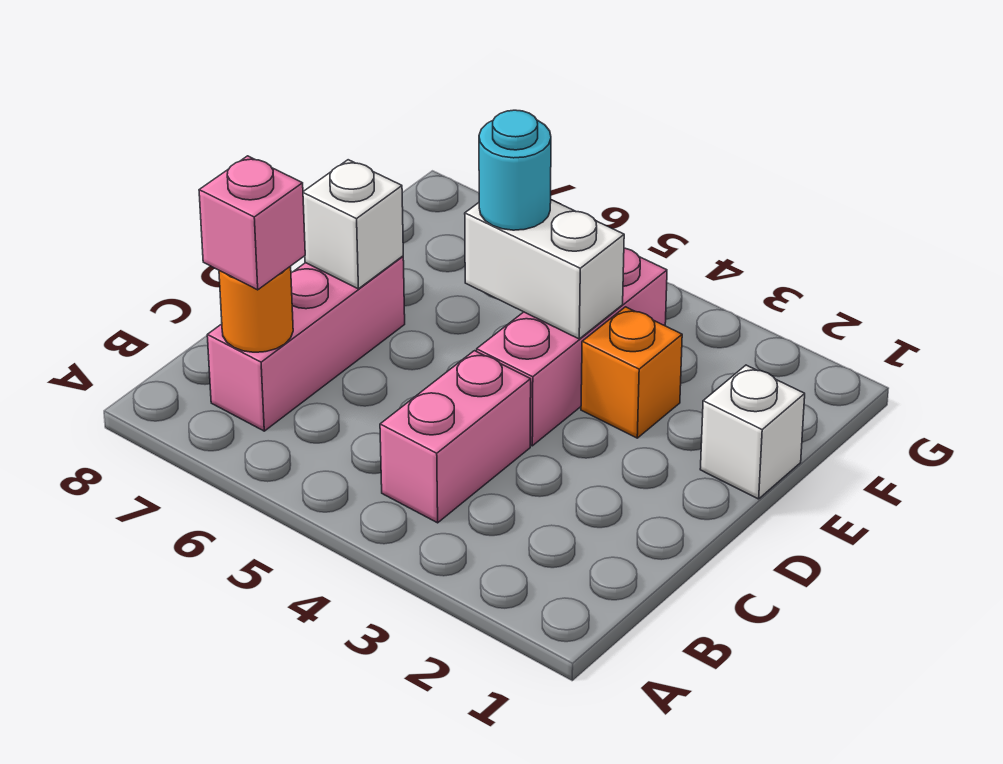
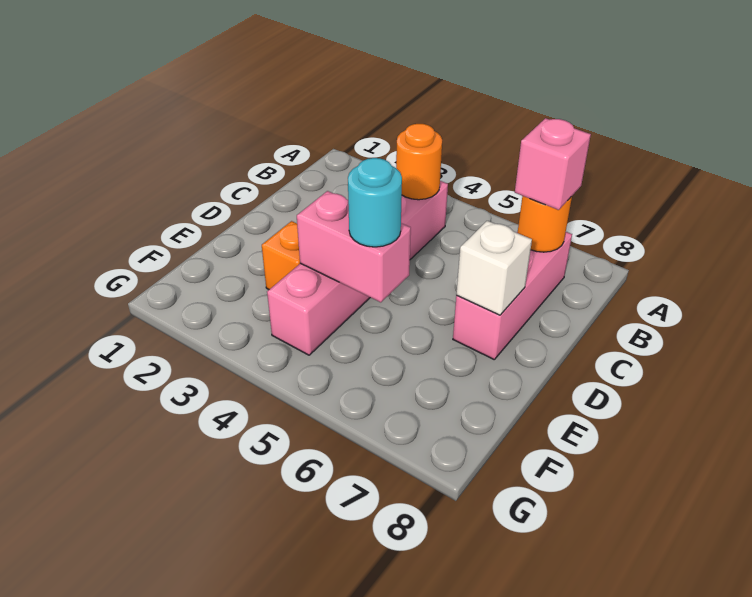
none -> orange round brick B4 level 2
white brick E1 level 1 -> none
white brick E4:E5 level 2 -> pink brick E4:E5 level 2

